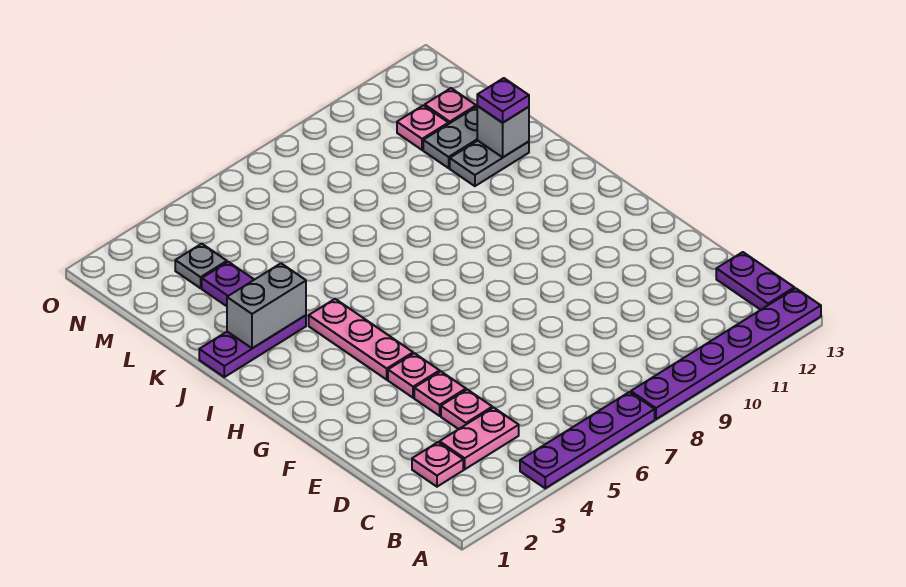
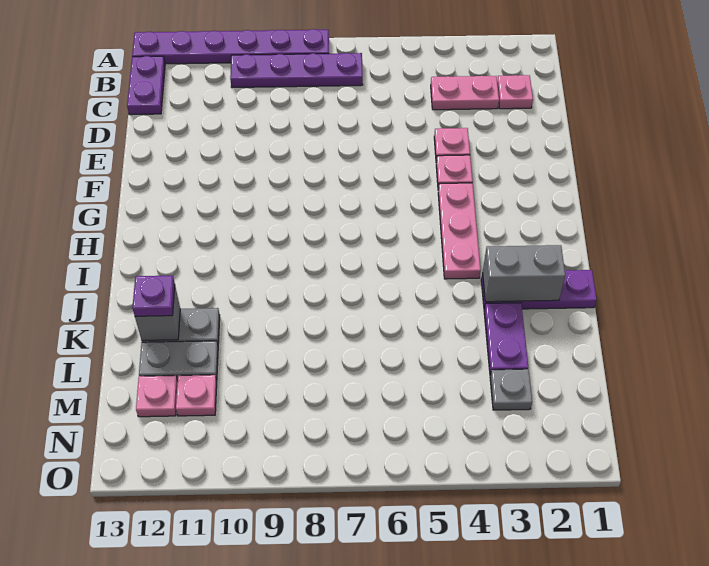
purple plate A4:A7 level 1 -> purple plate B7:B10 level 1
pink plate D4 level 1 -> none

